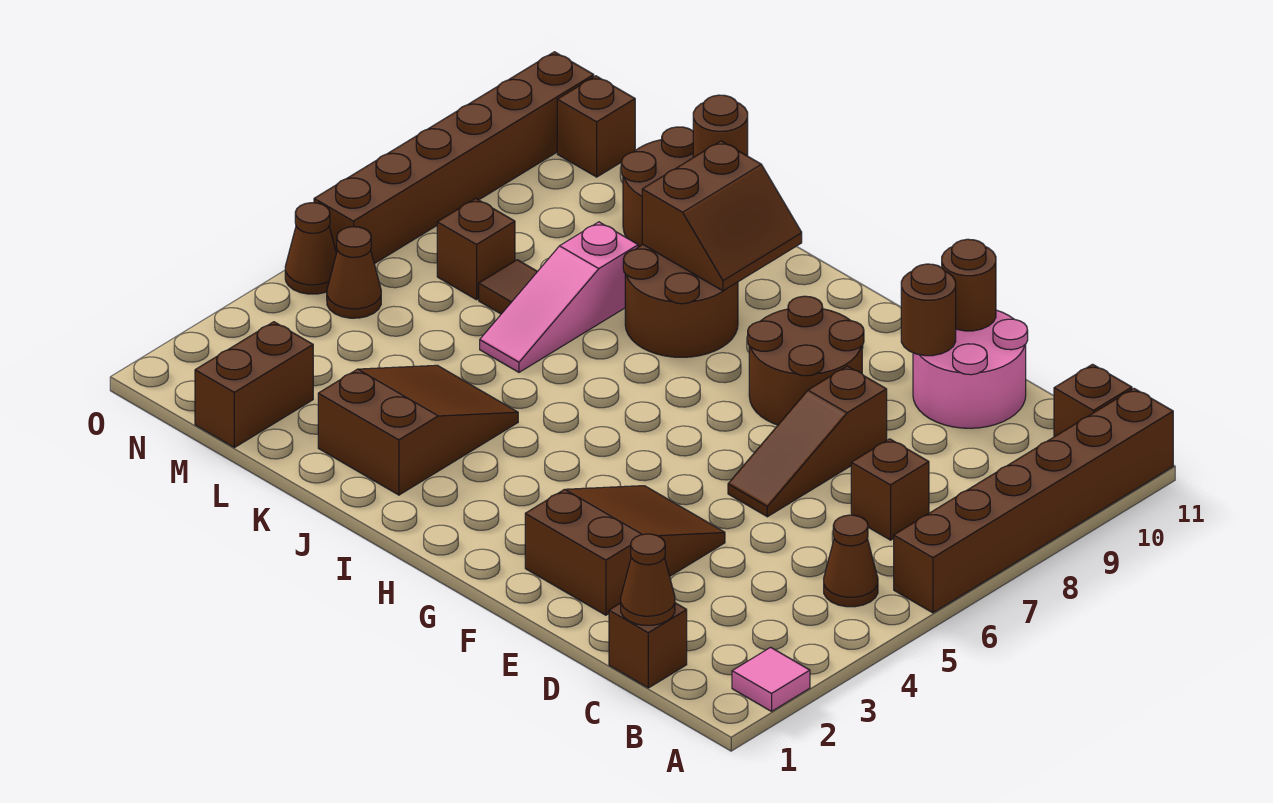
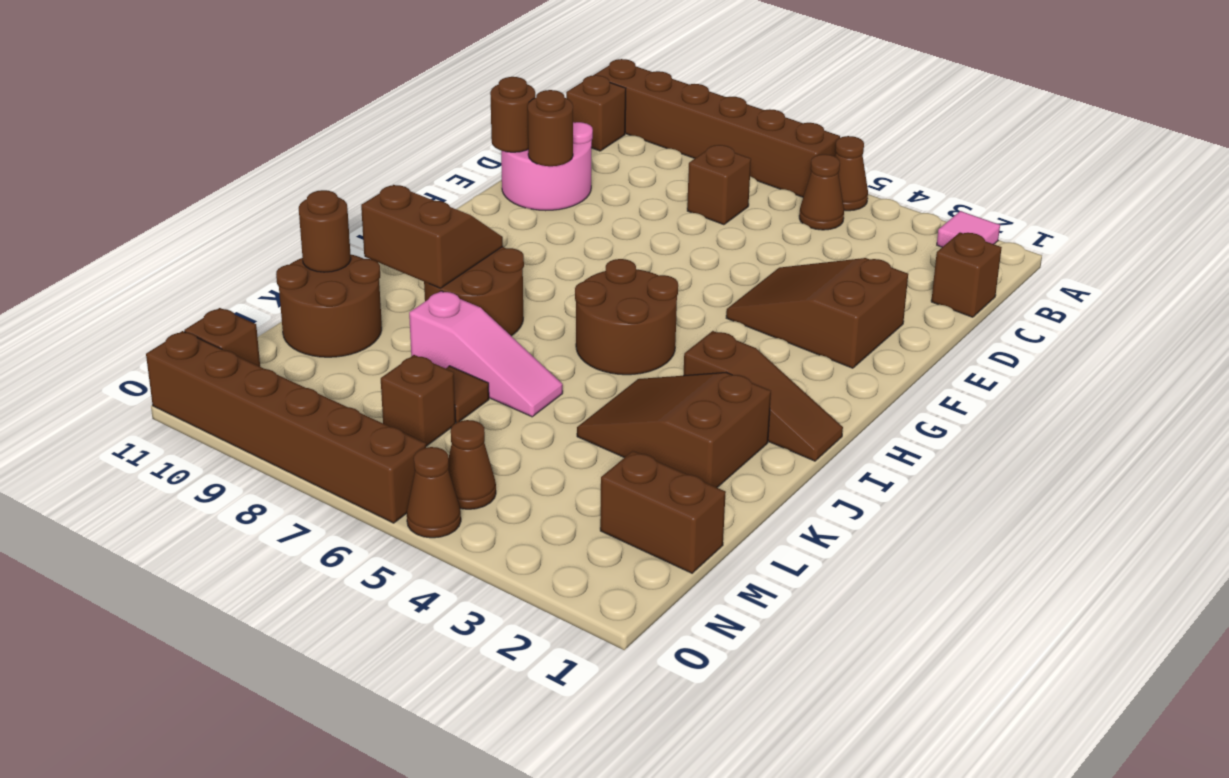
brown cone C1 level 2 -> brown cone A5 level 1
brown slope E6:E8 level 1 top 8 -> brown slope I1:I3 level 1 top 3
brown round brick F8:G9 level 1 -> brown round brick H5:I6 level 1

